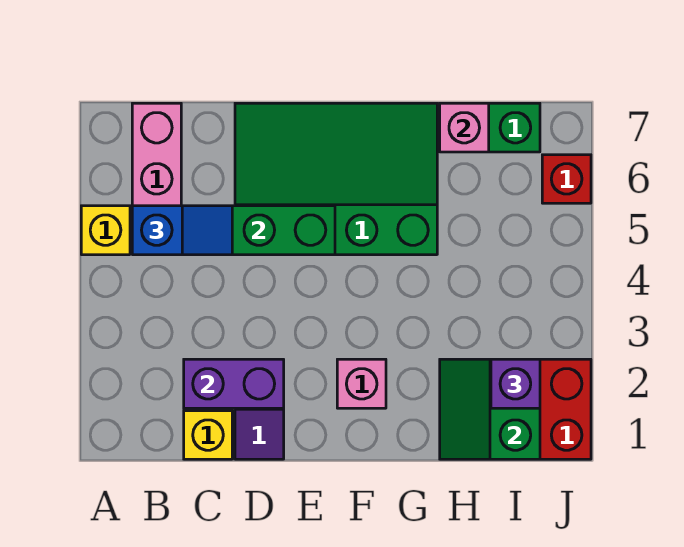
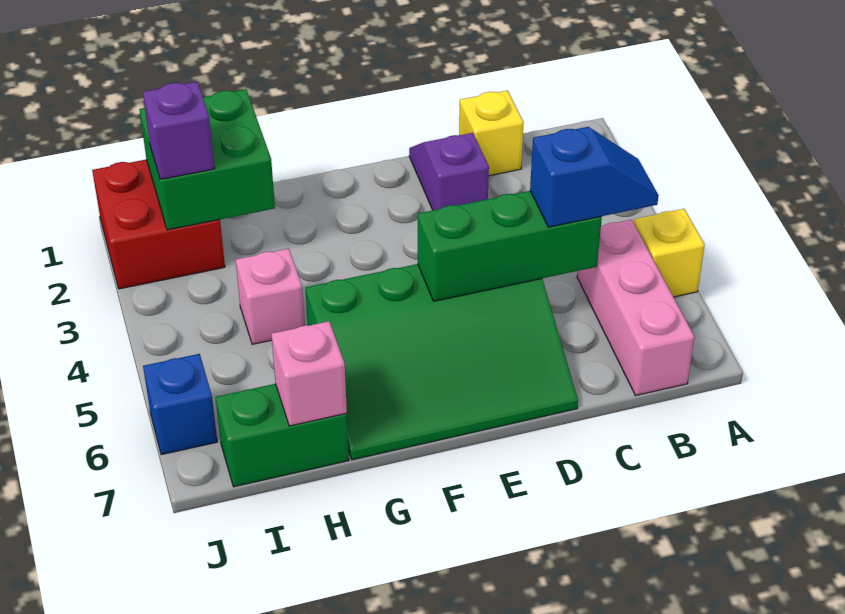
blue slope B5:C5 level 3 top B -> blue slope B5:C5 level 3 top C
purple brick C2:D2 level 2 -> none
pink brick F2 level 1 -> pink brick H4 level 1
green slope H1:I2 level 2 top I -> green brick H1:I2 level 2
red brick J6 level 1 -> blue brick J6 level 1

